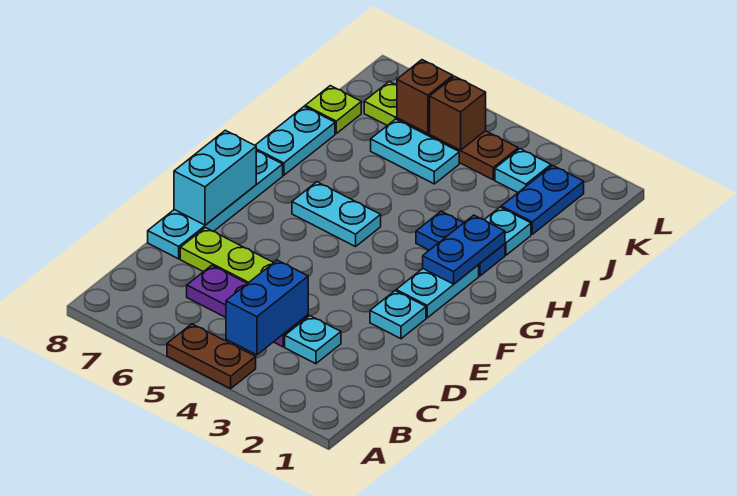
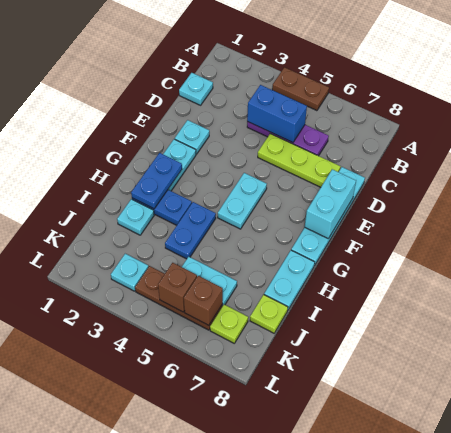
blue brick B4:C4 level 2 -> blue brick C4:C5 level 2
cyan plate C3 level 1 -> cyan plate C1 level 1
cyan plate G5:G6 level 1 -> cyan plate F5:G5 level 1
blue plate J2:K2 level 1 -> blue plate H4:I4 level 1

